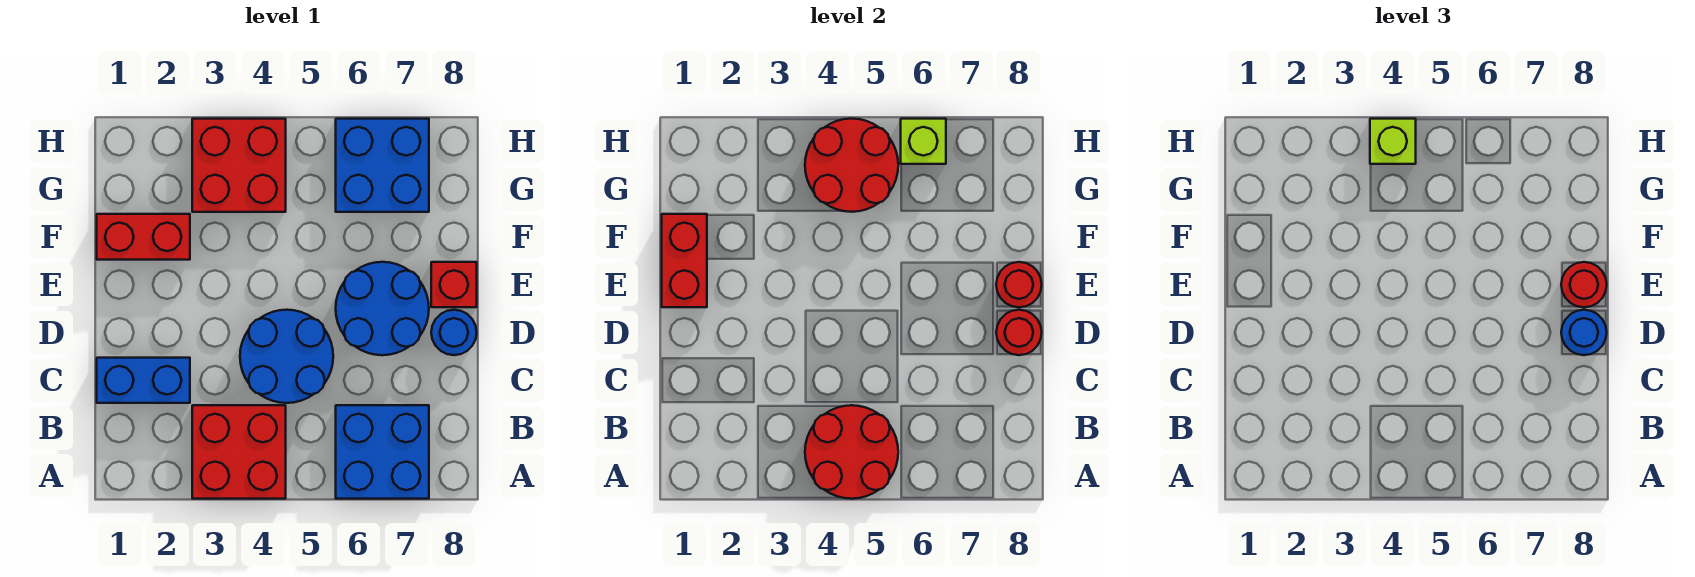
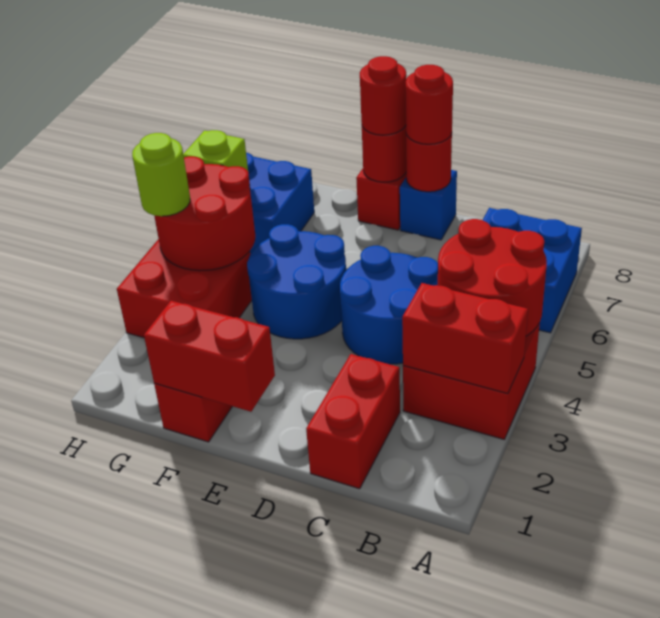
none -> red brick A3:B3 level 2
blue brick C1:C2 level 1 -> red brick C1:C2 level 1
blue round brick D6:E7 level 1 -> blue round brick E4:F5 level 1
blue round brick D8 level 1 -> blue brick D8 level 1
blue round brick D8 level 3 -> red round brick D8 level 3
lime brick H4 level 3 -> lime round brick H4 level 3

